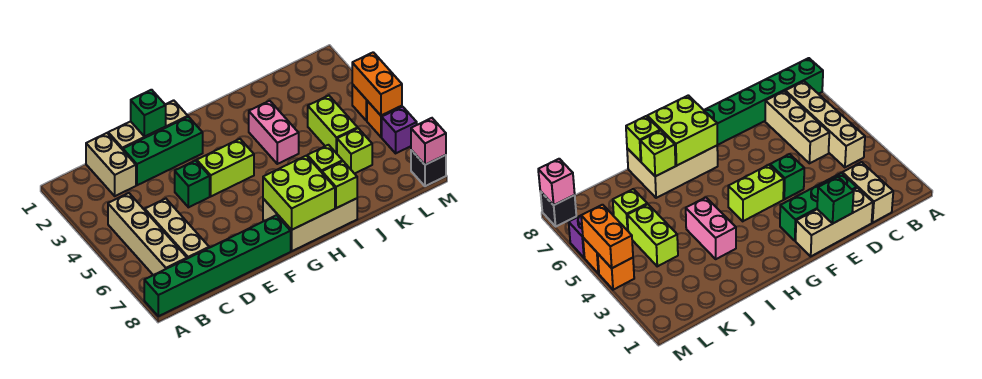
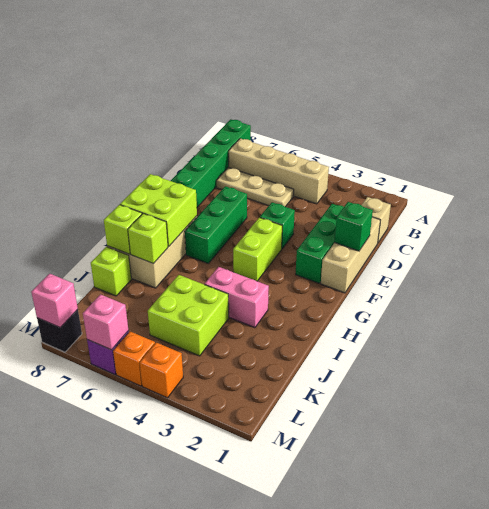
tan brick C1:C2 level 1 -> tan brick C1 level 1
tan brick C5:C7 level 1 -> tan plate C5:C7 level 1
none -> green brick E6:G6 level 1
lime brick K4:K5 level 1 -> lime brick J4:K5 level 1
lime brick K6 level 1 -> lime brick J8 level 1
orange brick M4:M5 level 2 -> none
none -> pink brick M6 level 2

